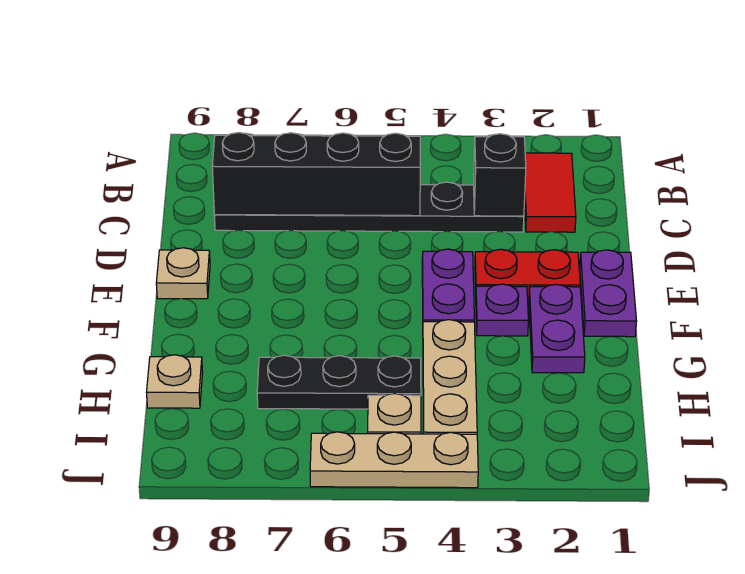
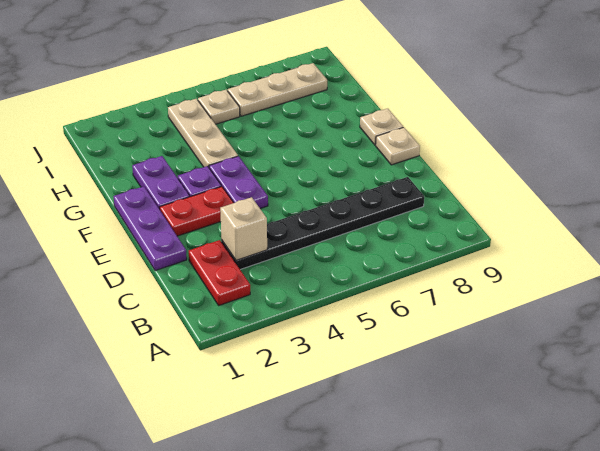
red tile B2:C2 level 1 -> red plate B2:C2 level 1
black brick C3 level 2 -> tan brick C3 level 2
black brick C5:C8 level 2 -> none
purple plate E1:F1 level 1 -> purple plate D1:F1 level 1
black plate H5:H7 level 1 -> none
tan plate H9 level 1 -> tan plate F9 level 1
tan plate J4:J6 level 1 -> tan plate I6:I8 level 1

